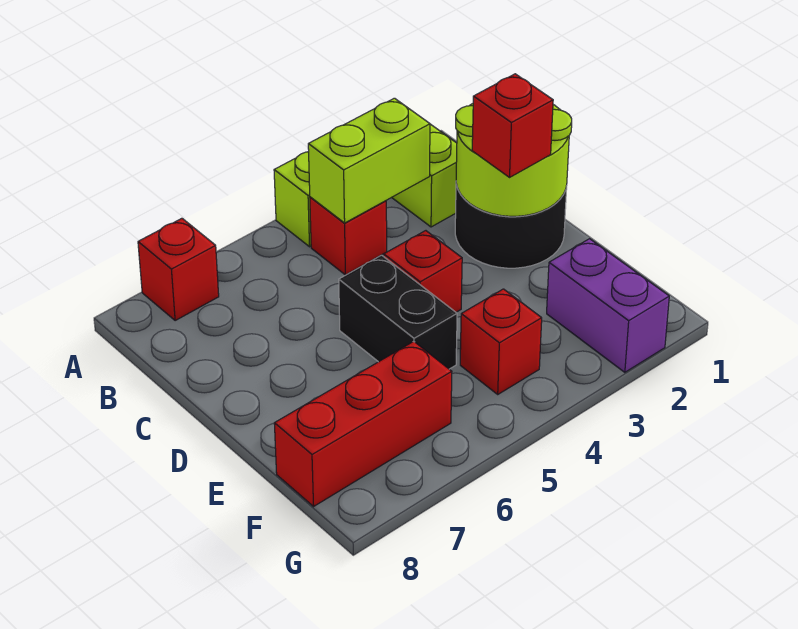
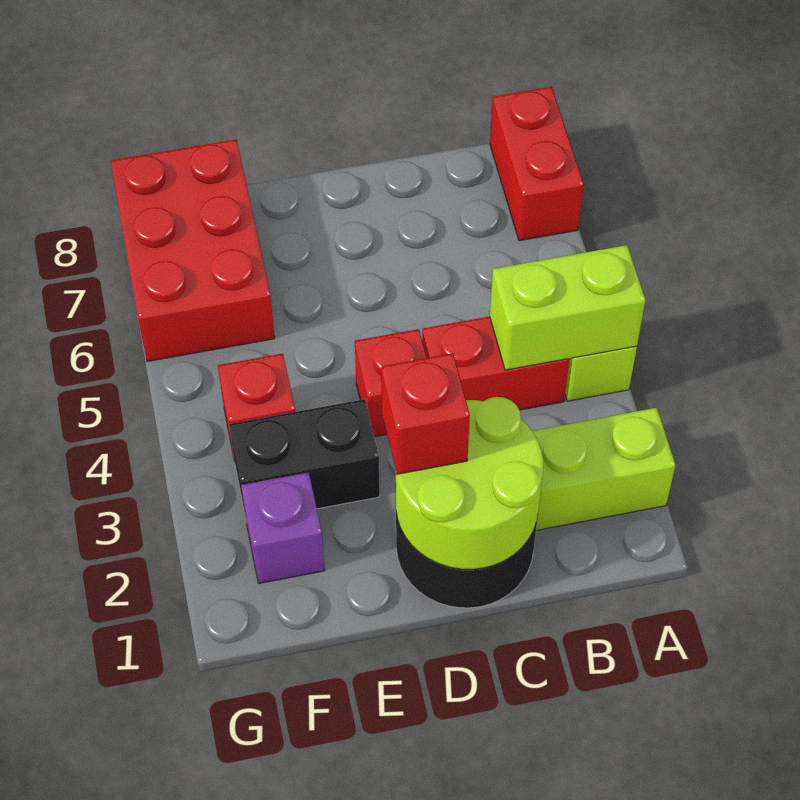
red brick A7 level 1 -> red brick A7:A8 level 1
lime brick B3:B4 level 2 -> lime brick A4:B4 level 2
red brick B4 level 1 -> red brick B4:C4 level 1
black brick D5:E5 level 1 -> black brick E3:F3 level 1
purple brick F2:G2 level 1 -> purple brick F2 level 1
red brick F6:F8 level 1 -> red brick F6:G8 level 1

